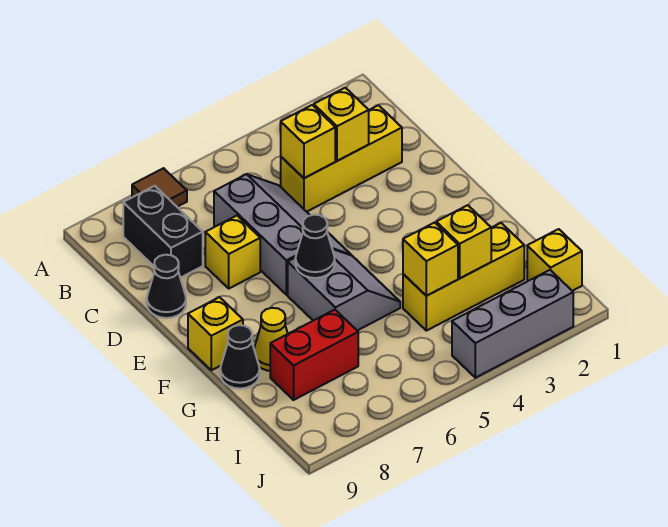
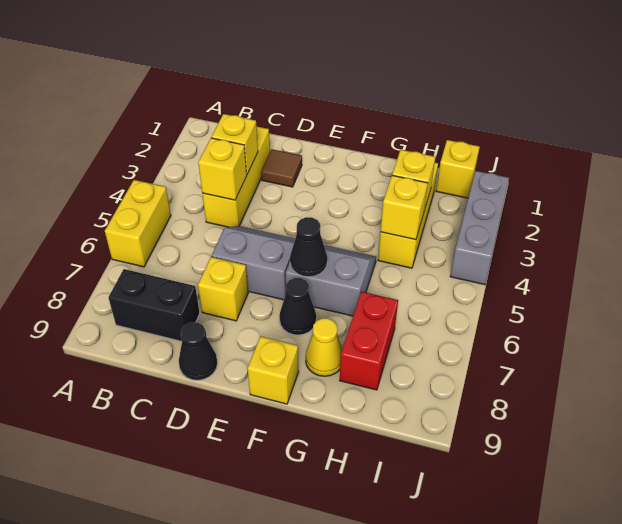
none -> yellow brick A5:A6 level 1
brown tile A7 level 1 -> brown tile D2 level 1
grey slope C5:E6 level 1 top 6 -> grey slope D5:E6 level 1 top 6
black cone G9 level 1 -> black cone F7 level 1

